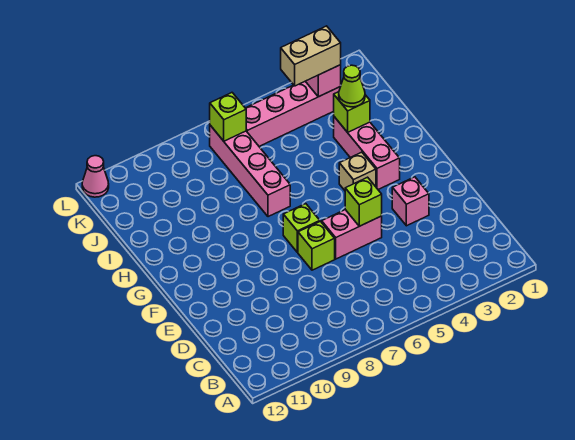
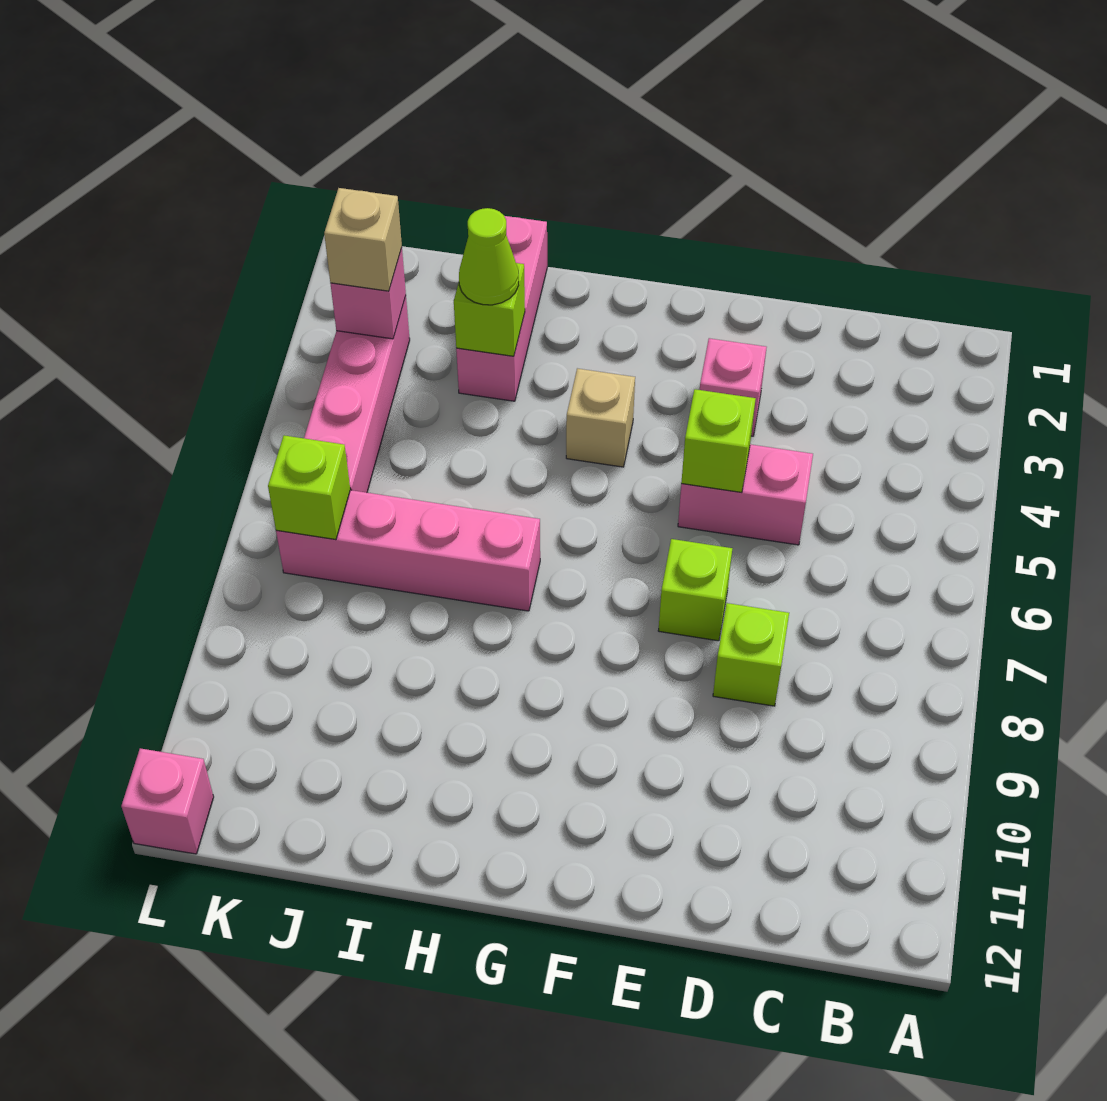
pink brick E5:E6 level 1 -> pink brick D5:E5 level 1
lime brick F7 level 1 -> lime brick D8 level 1
pink brick G3:I3 level 1 -> pink brick I1:I3 level 1
tan brick K3:K4 level 3 -> tan brick K3 level 3
pink cone L12 level 1 -> pink brick L12 level 1

